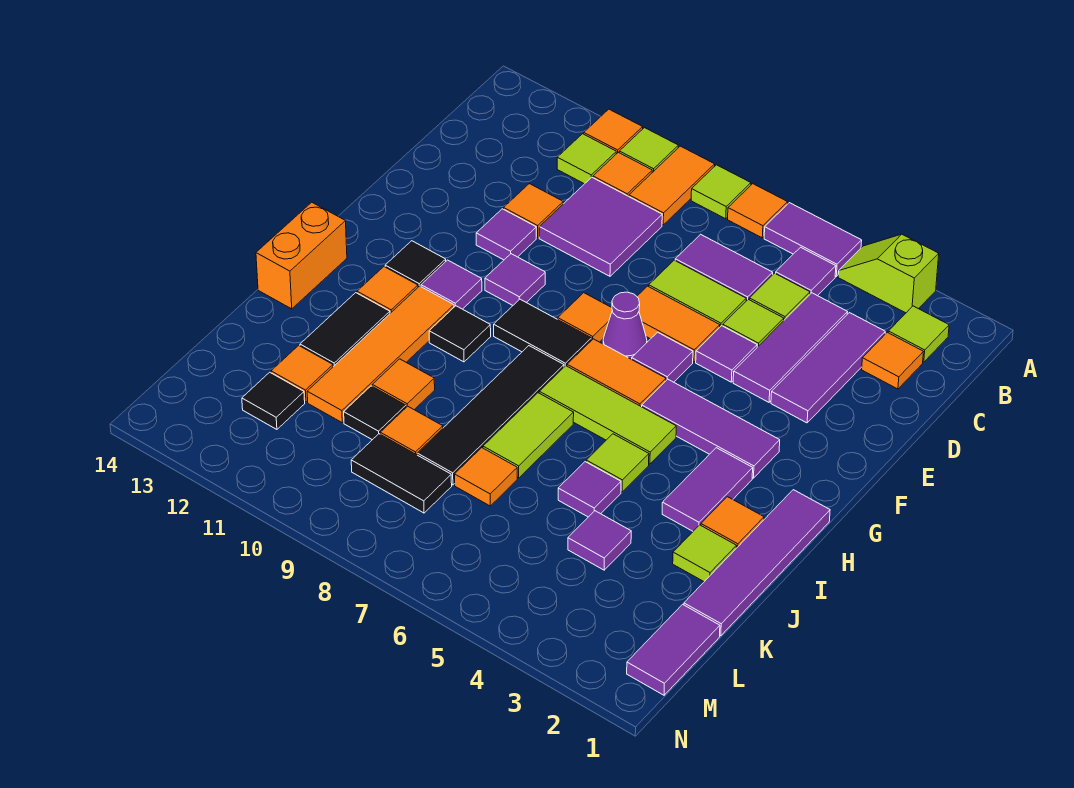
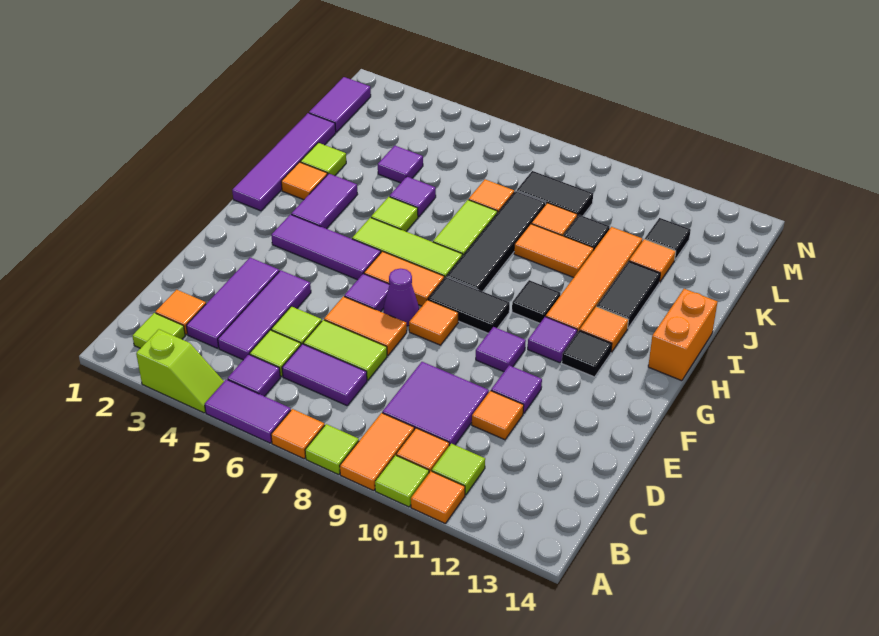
purple tile E5 level 1 -> none
orange tile J10 level 1 -> orange tile J9:J10 level 1

